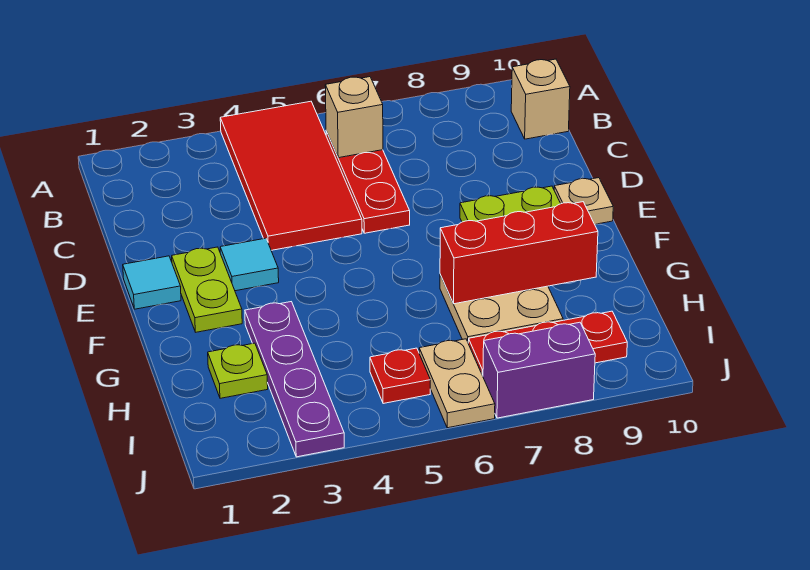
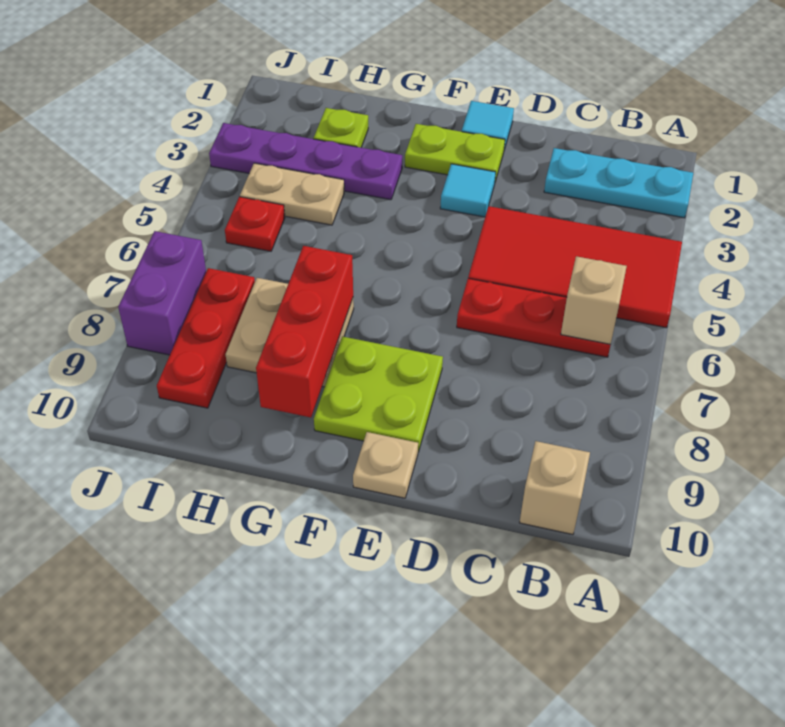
none -> cyan plate A2:C2 level 1
tan plate I6:J6 level 1 -> tan plate H4:I4 level 1

